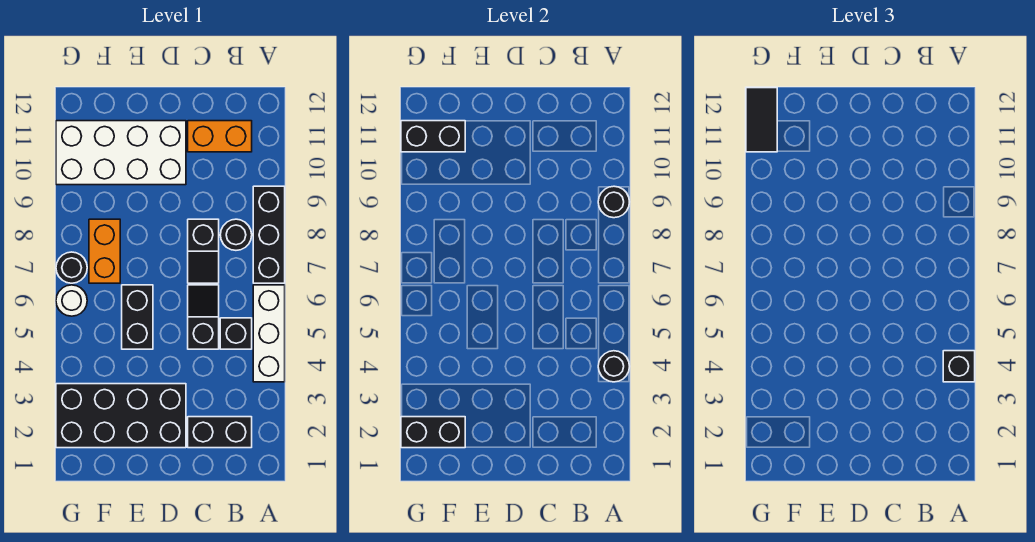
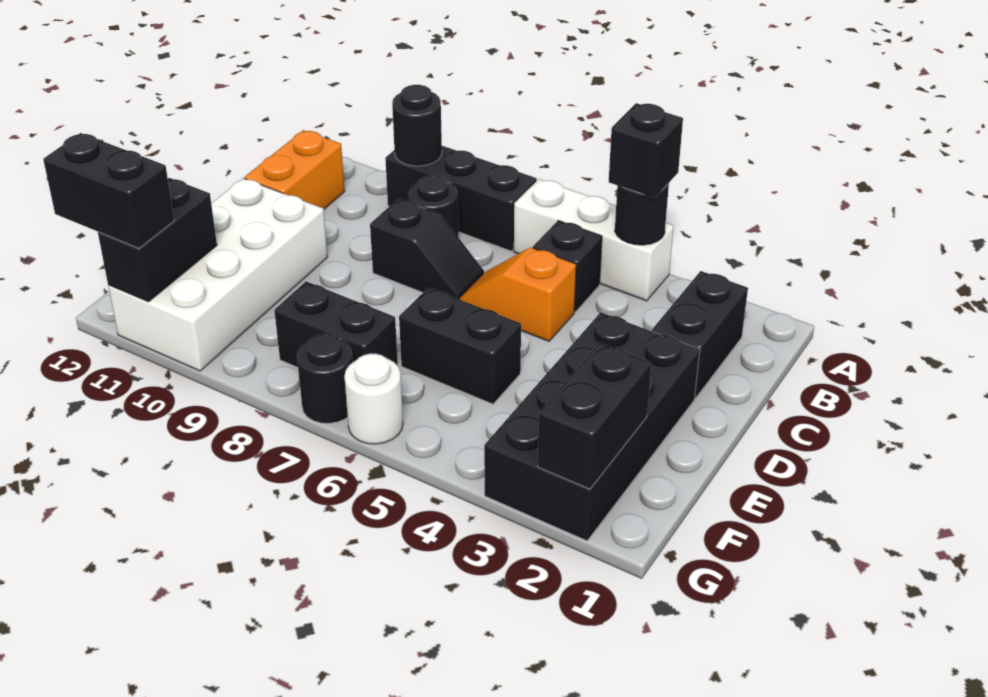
black slope C5:C6 level 1 top 5 -> orange slope C5:C6 level 1 top 5
orange brick F7:F8 level 1 -> black brick F7:F8 level 1
black tile G11:G12 level 3 -> black brick G11:G12 level 3

